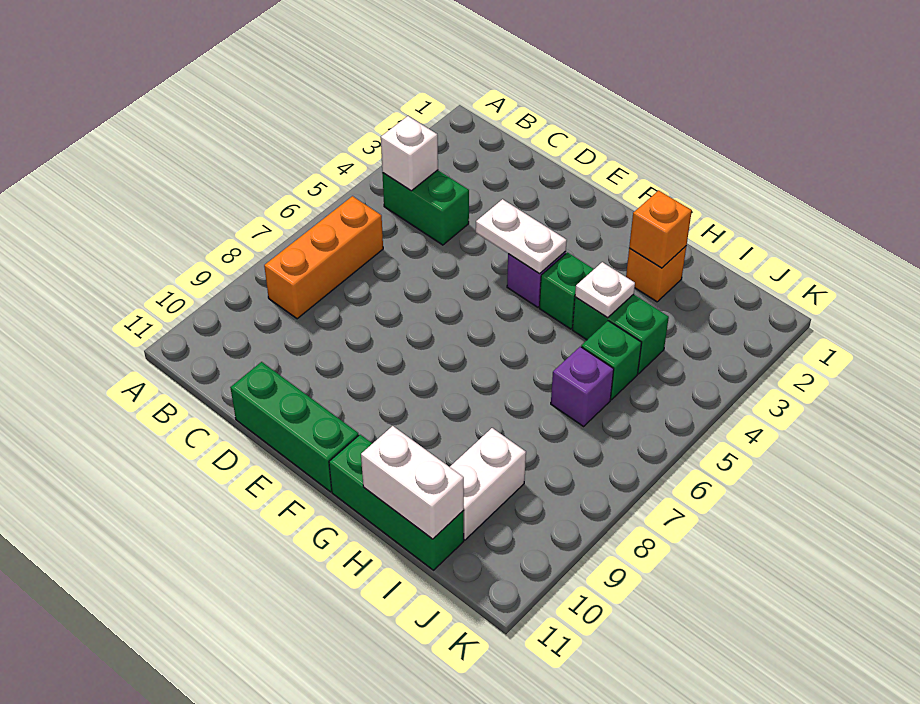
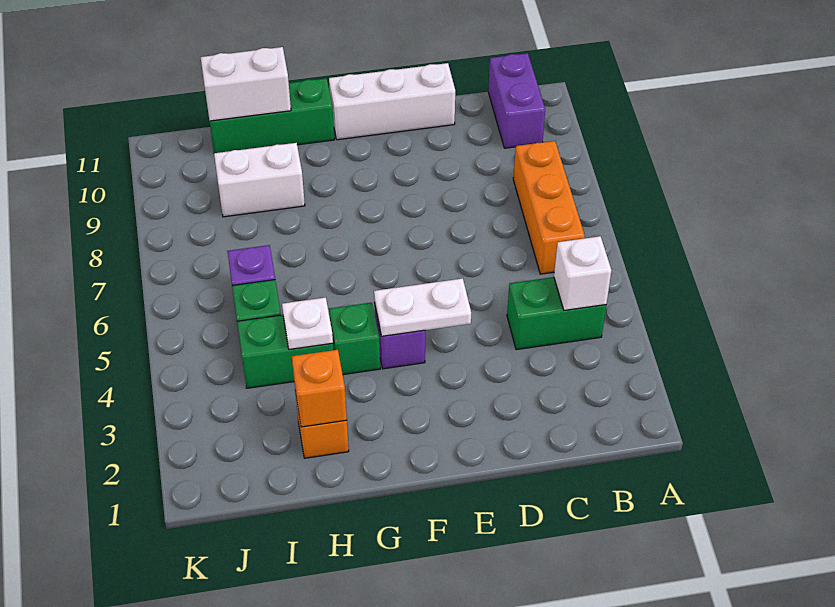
none -> purple brick B10:B11 level 1
green brick D11:F11 level 1 -> white brick D11:F11 level 1
white brick I9:I10 level 1 -> white brick H9:I9 level 1

